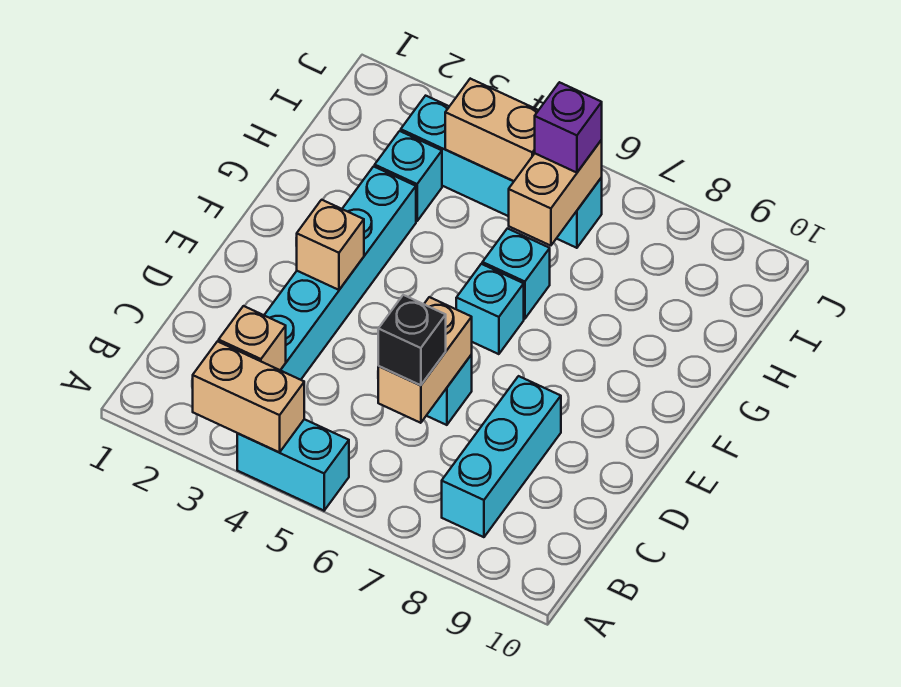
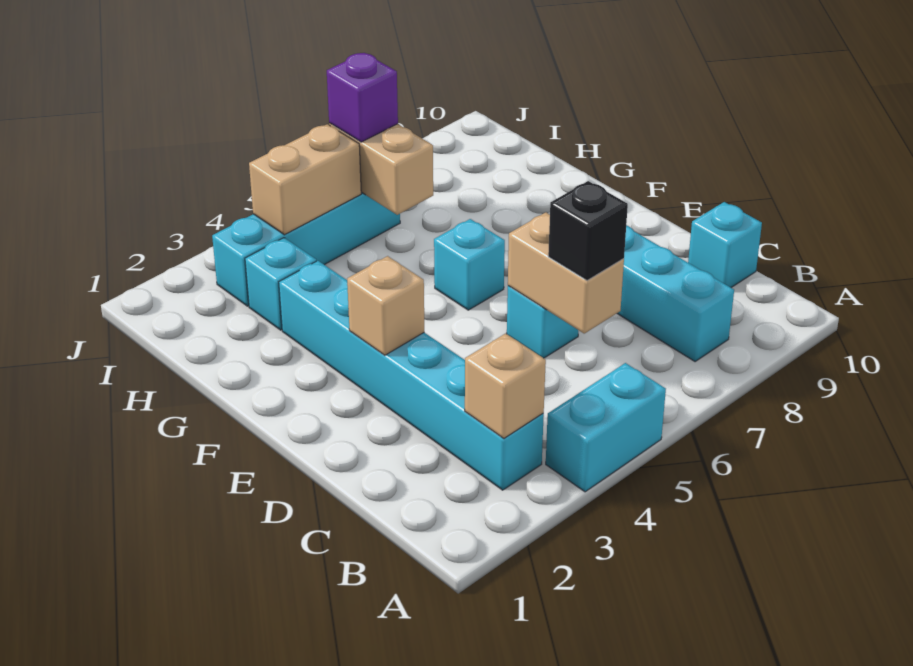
tan brick A3:A4 level 2 -> none
cyan brick G6 level 1 -> cyan brick C10 level 1

